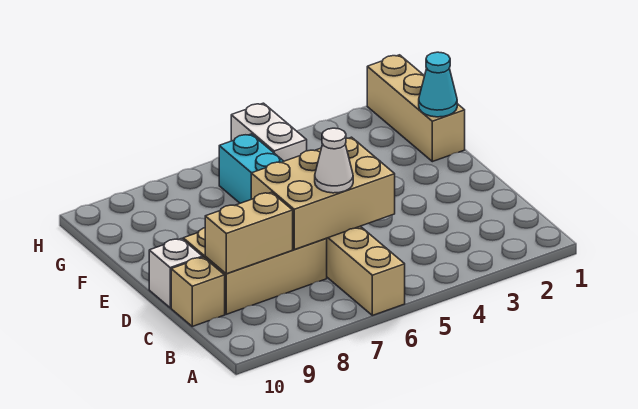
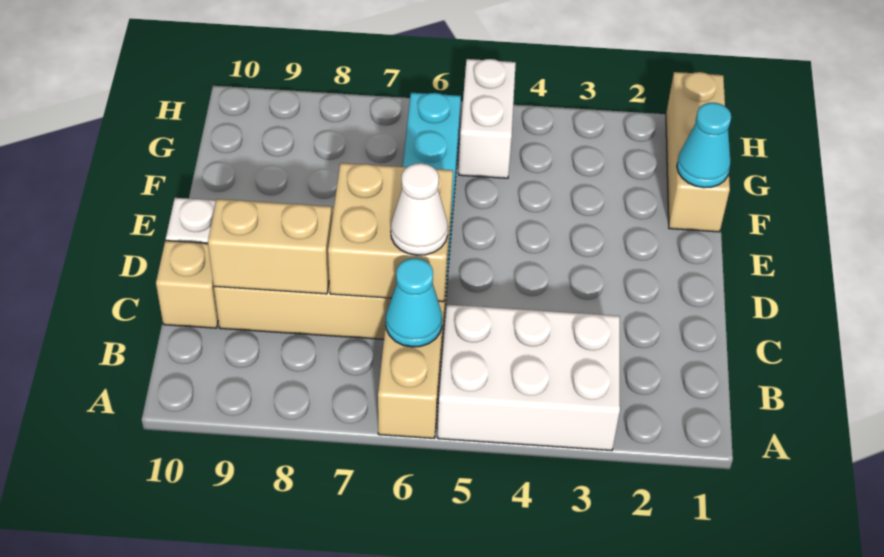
none -> white brick A3:B5 level 1
none -> cyan cone B6 level 2
tan brick C5:D7 level 2 -> tan brick C6:D7 level 2

